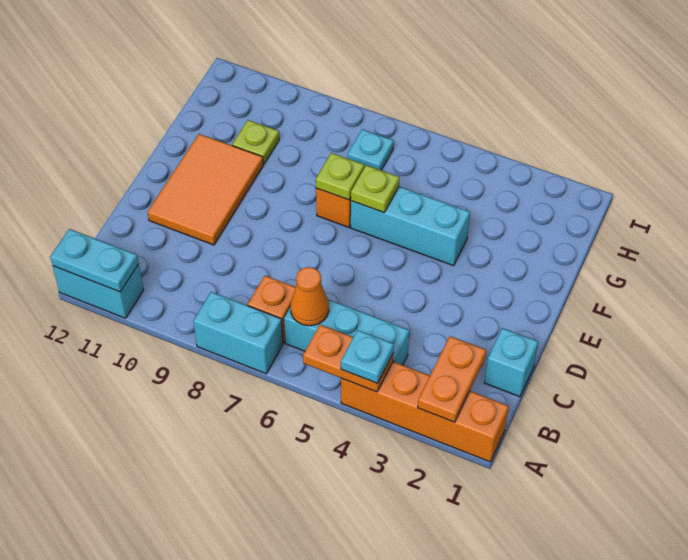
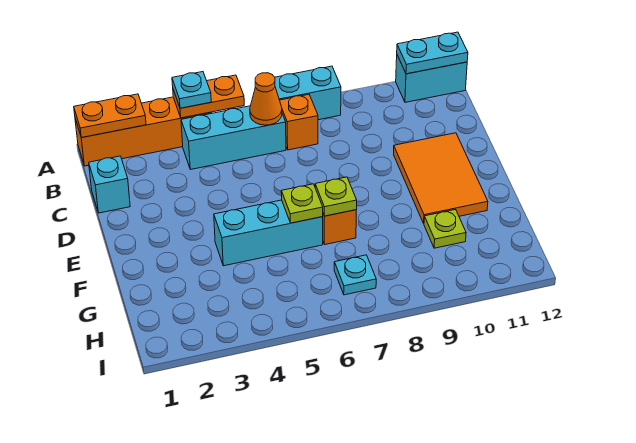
orange plate A2:B2 level 2 -> orange plate A1:A2 level 2

